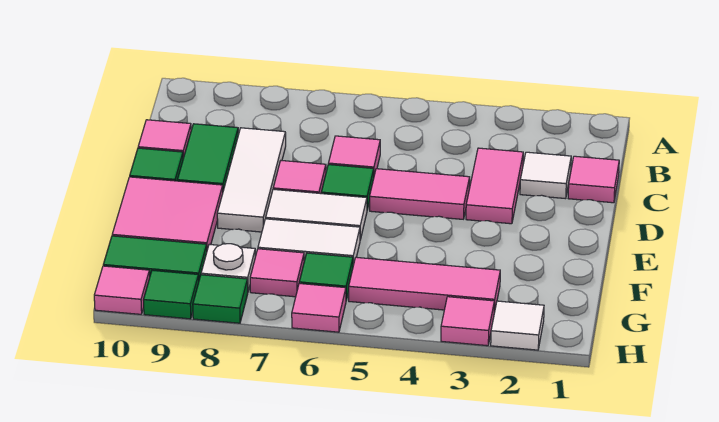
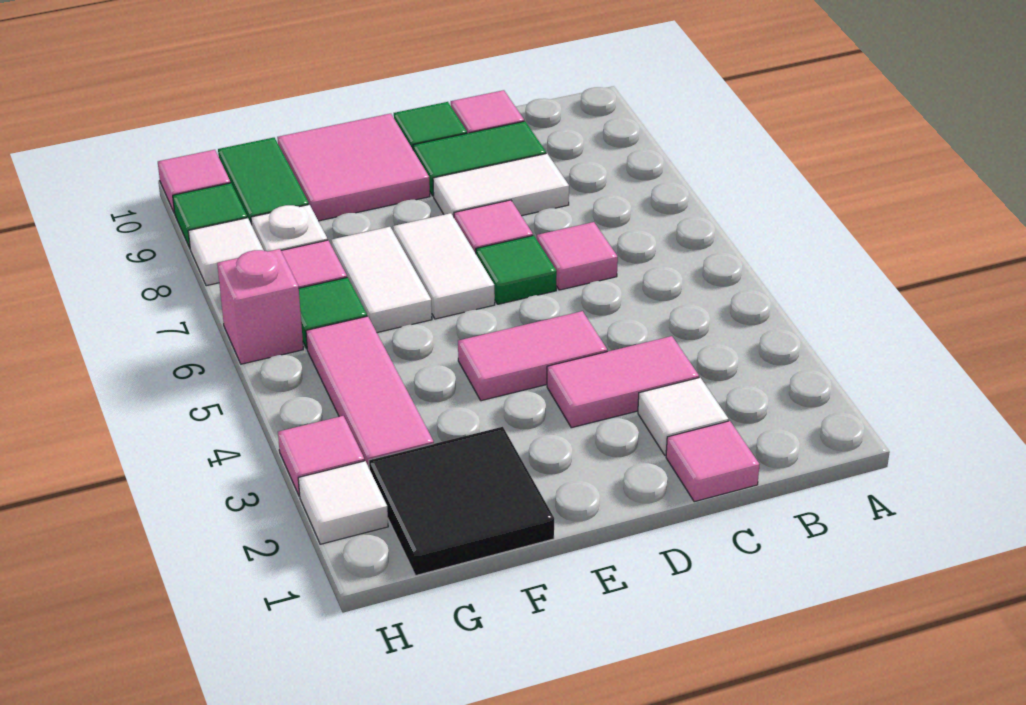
white tile C8:E8 level 1 -> white tile C8:D8 level 1
pink tile D4:D5 level 1 -> pink tile D4:E4 level 1
none -> black tile F1:G2 level 1
pink tile H6 level 1 -> pink brick H6 level 1
green tile H8 level 1 -> white tile H8 level 1

